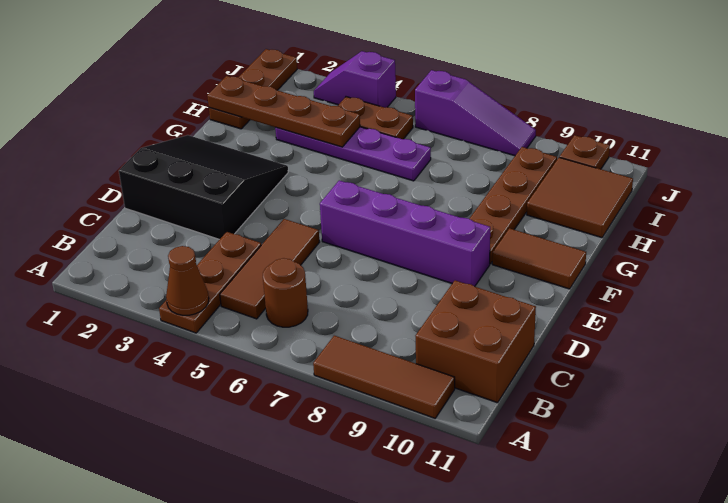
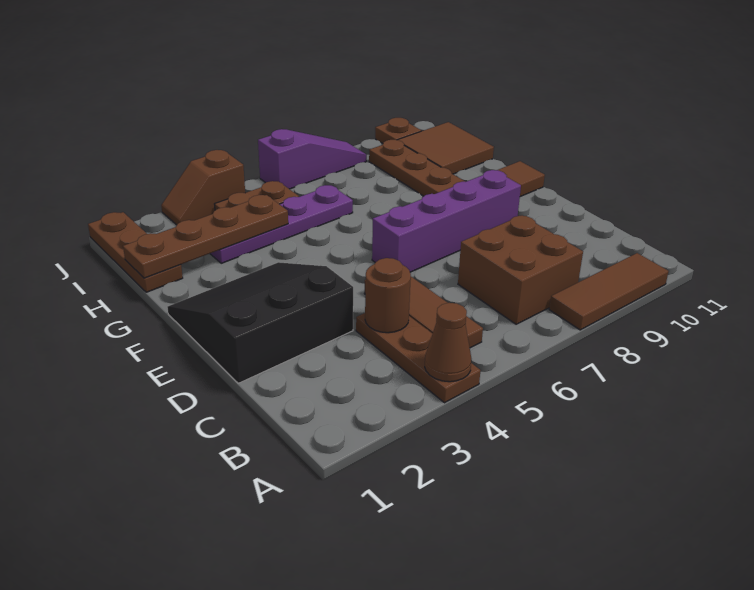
brown round brick B6 level 1 -> brown round brick C4 level 2
brown brick B10:C11 level 1 -> brown brick B7:C8 level 1
purple slope J3:J4 level 1 top 4 -> brown slope J3:J4 level 1 top 4

